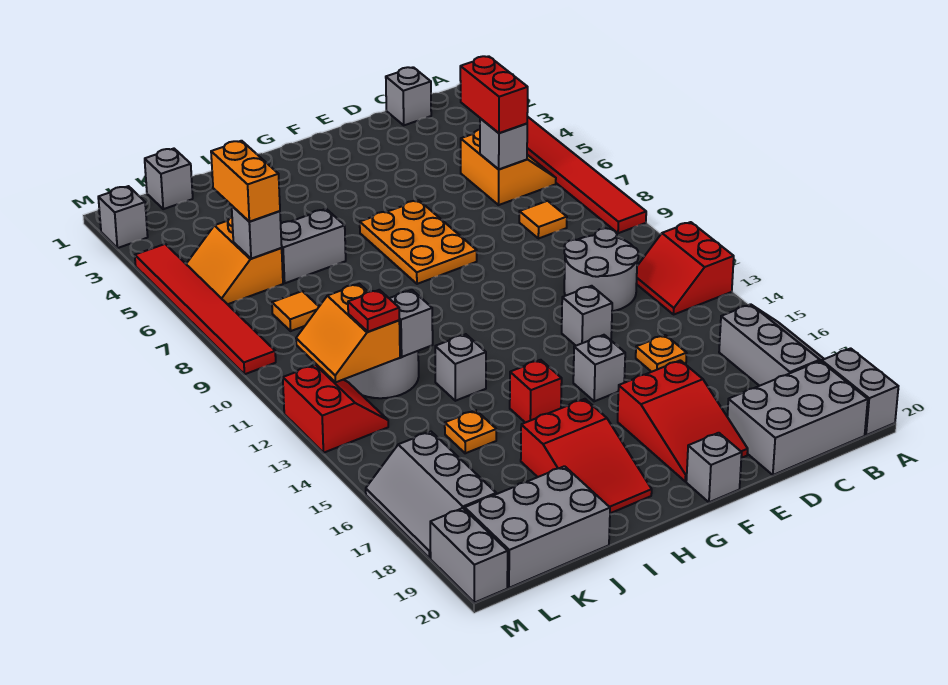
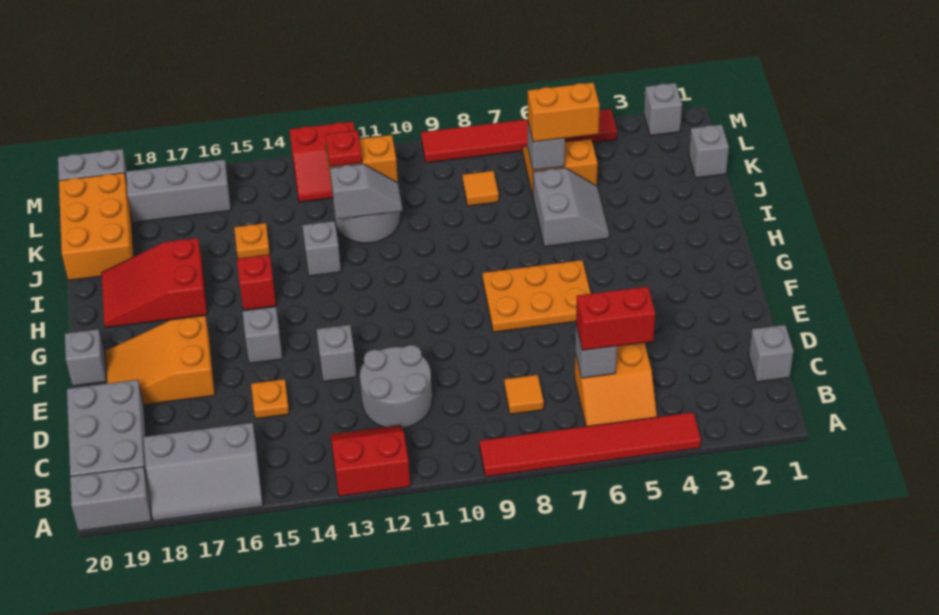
red slope E17:F19 level 1 top 17 -> orange slope E17:F19 level 1 top 17
grey brick J19:L20 level 1 -> orange brick J19:L20 level 1

